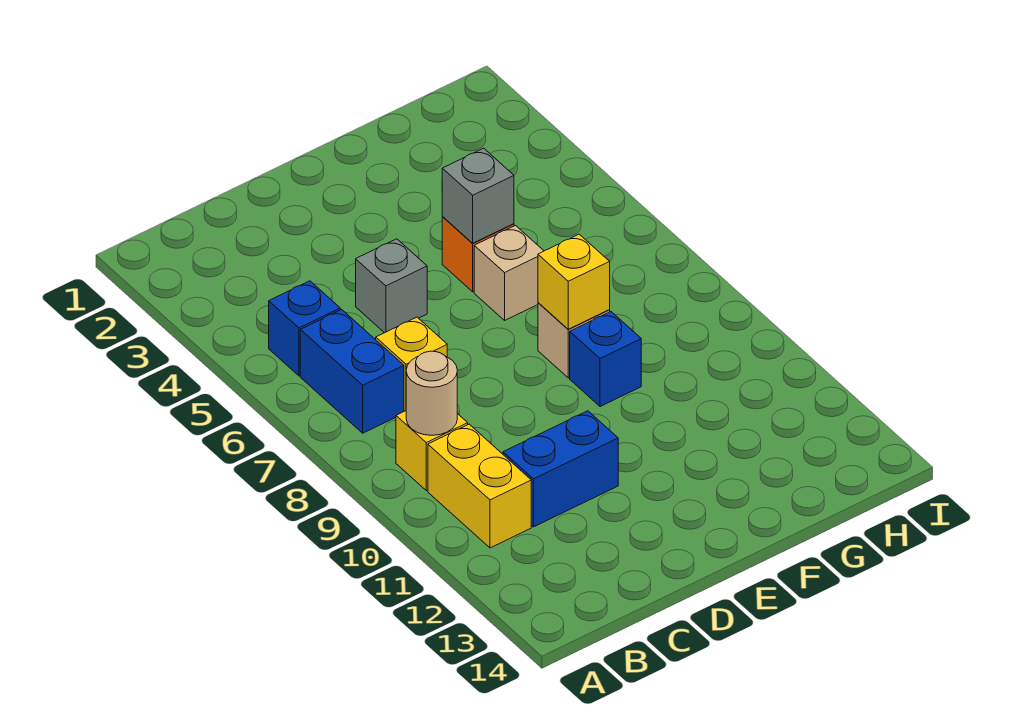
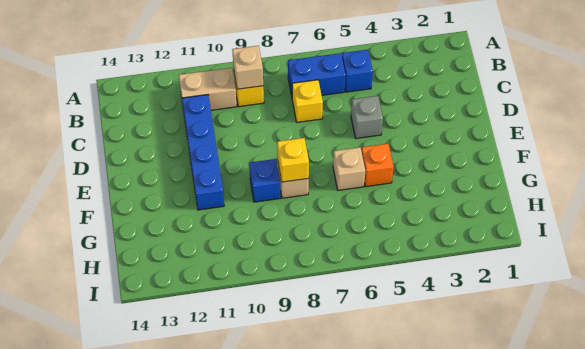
tan round brick B9 level 2 -> tan brick B9 level 2
yellow brick B10:B11 level 1 -> tan brick B10:B11 level 1
blue brick C11:D11 level 1 -> blue brick C11:F11 level 1
grey brick F5 level 2 -> none

